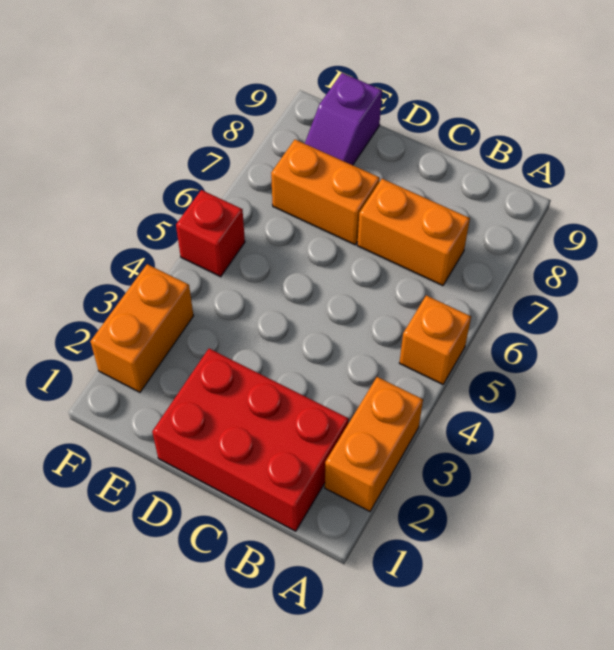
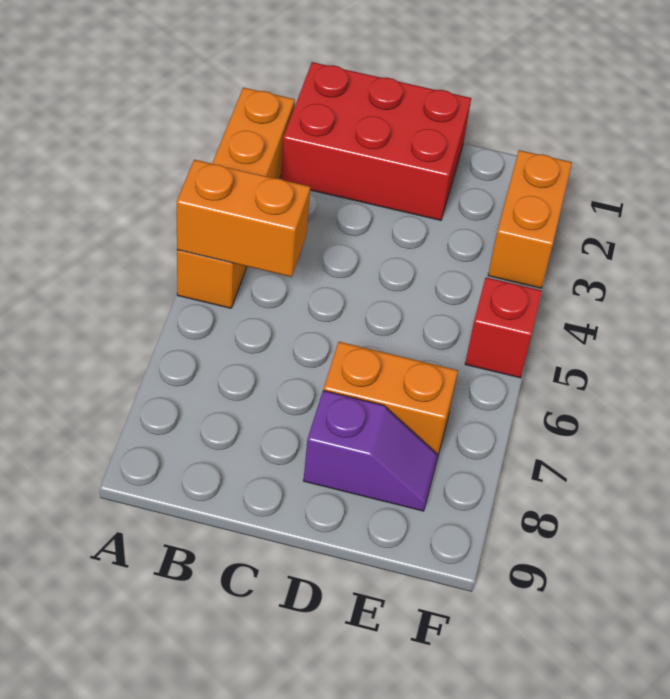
orange brick B7:C7 level 1 -> orange brick A5:B5 level 2
purple slope E8:E9 level 1 top 9 -> purple slope D8:E8 level 1 top D

